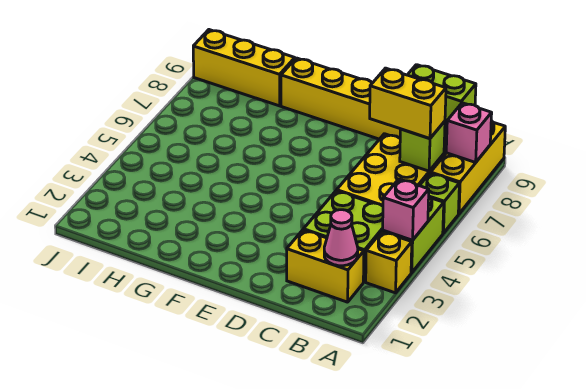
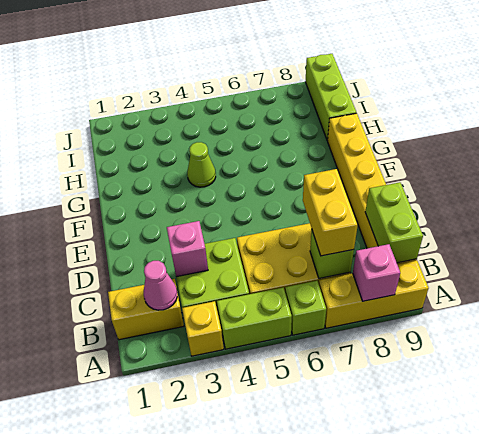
pink brick A4 level 2 -> pink brick C3 level 2
yellow brick B2:C2 level 1 -> yellow brick B1:B2 level 1
none -> lime cone G4 level 1
yellow brick H9:J9 level 1 -> lime brick H9:J9 level 1

